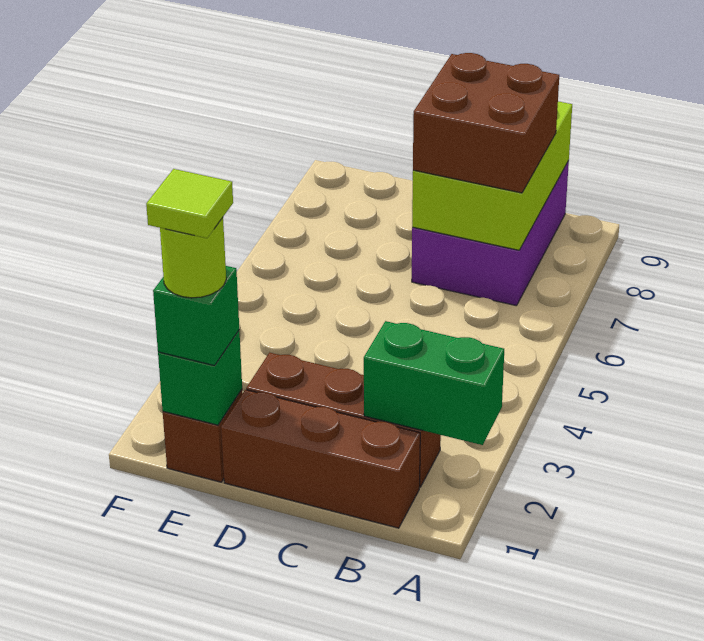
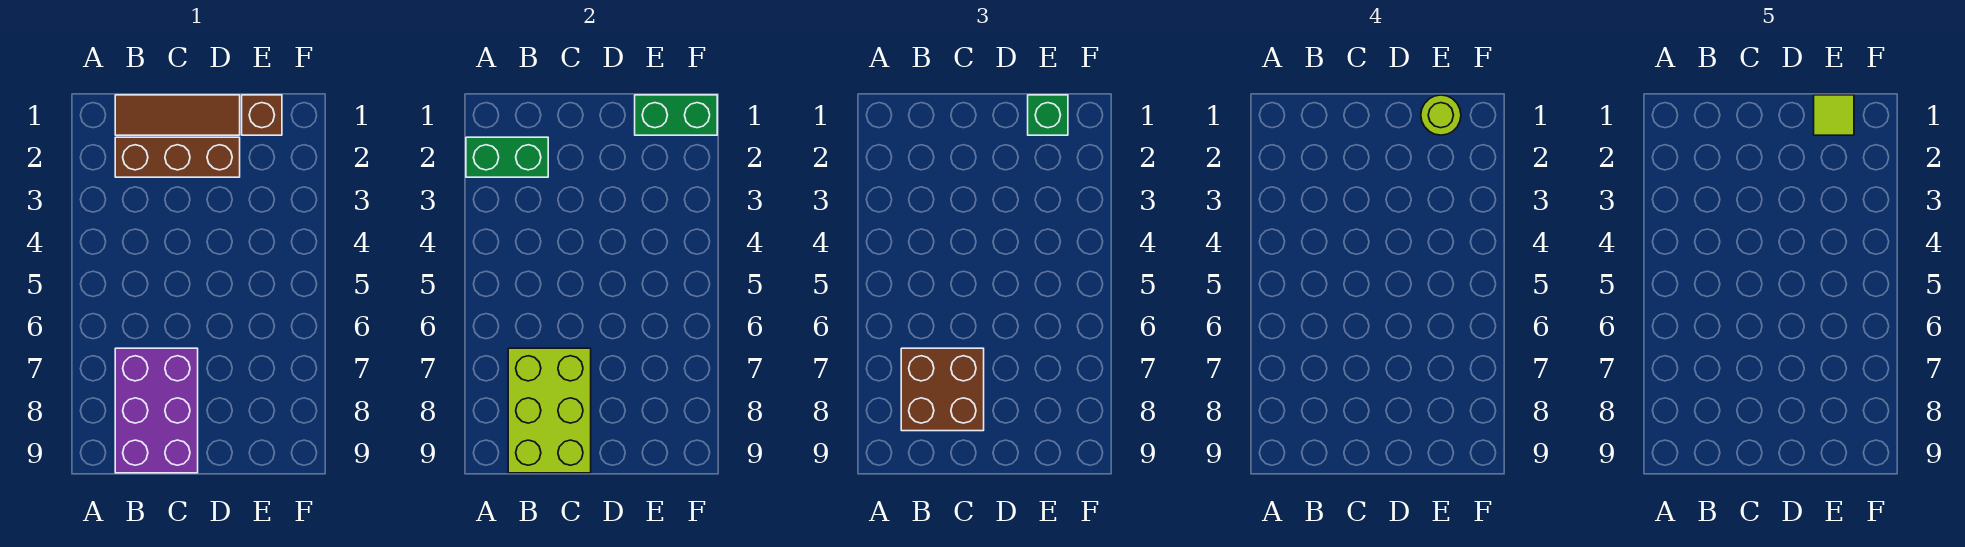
brown brick B1:D1 level 1 -> brown tile B1:D1 level 1
green brick E1 level 2 -> green brick E1:F1 level 2

